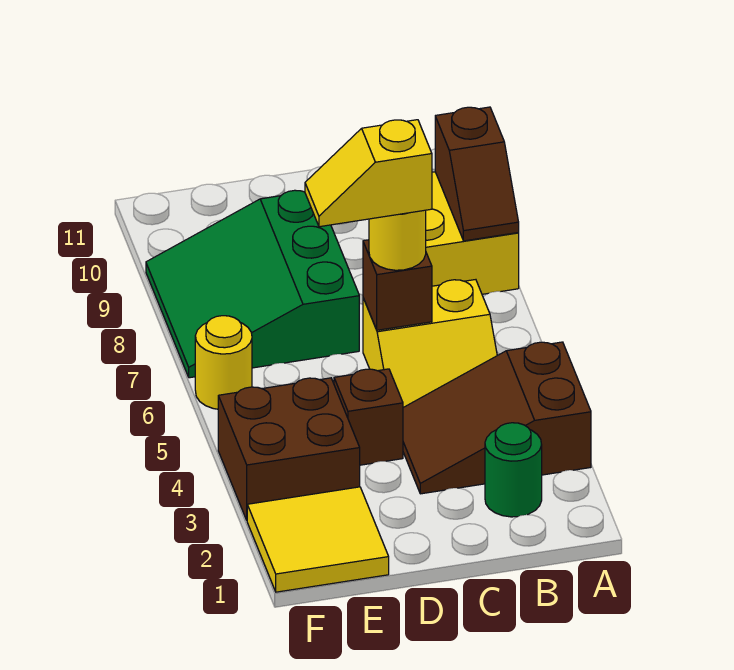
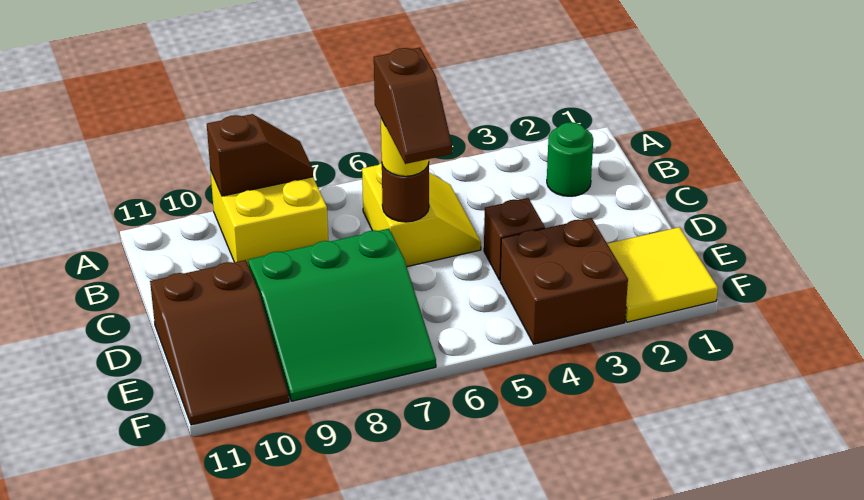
brown slope A3:C4 level 1 top A -> brown slope D10:F11 level 1 top D
brown brick C6 level 2 -> brown round brick C6 level 2
yellow slope C6:D6 level 4 top C -> brown slope C6:D6 level 4 top C
yellow round brick F6 level 1 -> none

